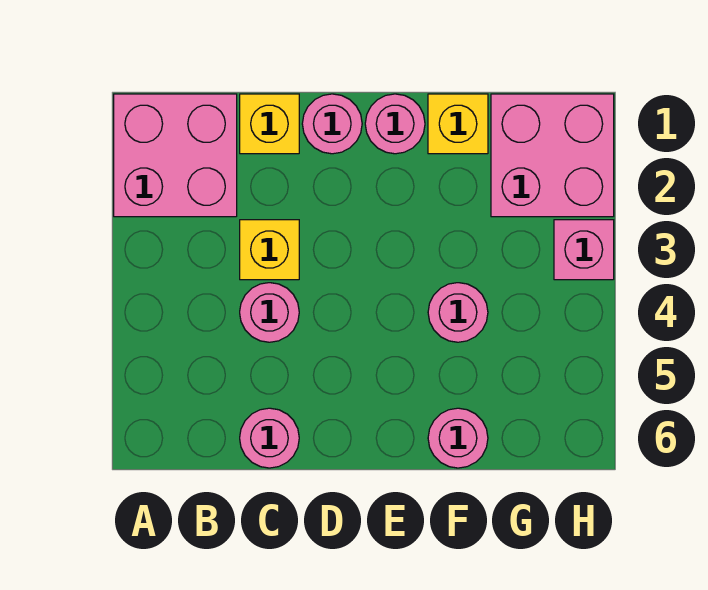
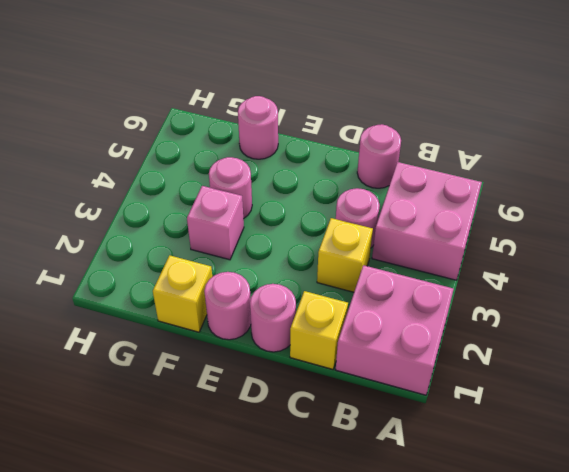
pink brick G1:H2 level 1 -> pink brick A4:B5 level 1
pink brick H3 level 1 -> pink brick F3 level 1

